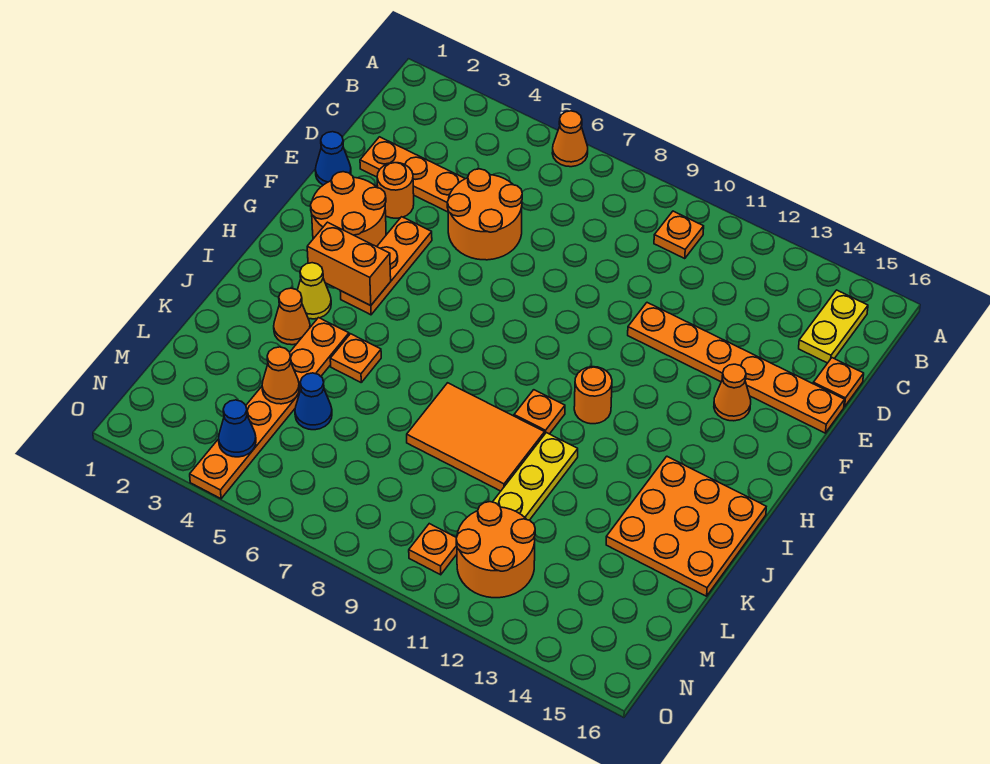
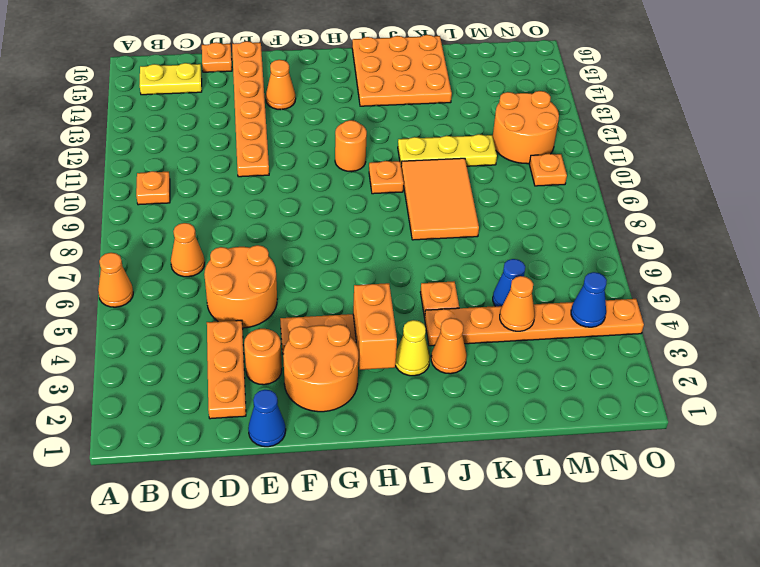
none -> orange cone C7 level 1

